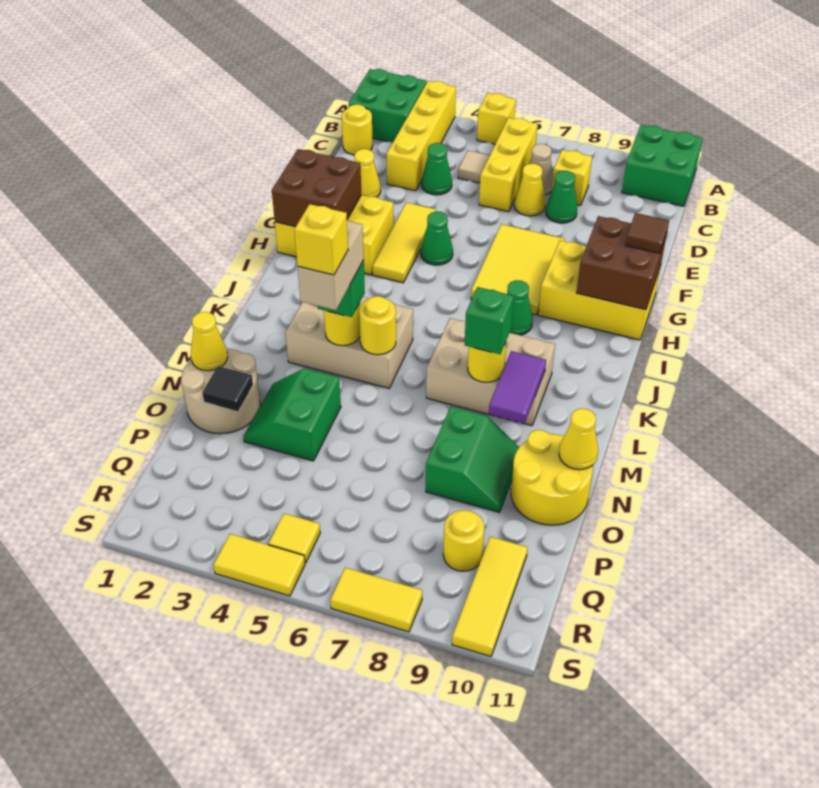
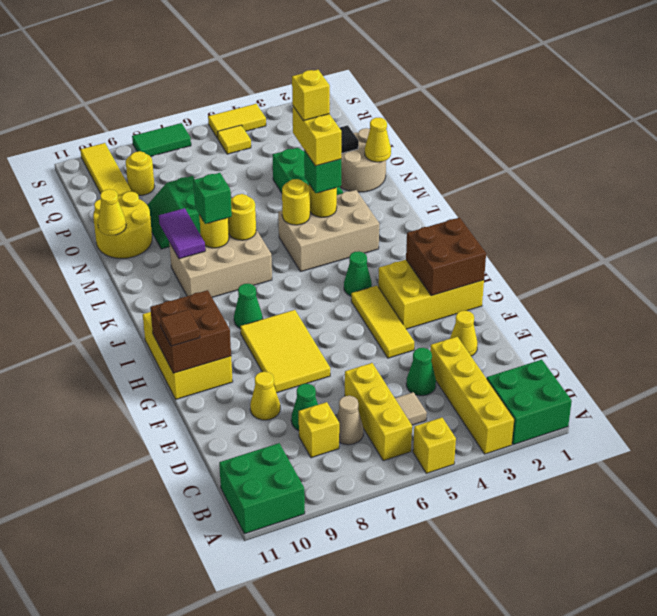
yellow round brick C1 level 1 -> yellow round brick L7 level 2
yellow cone D7 level 1 -> yellow cone E9 level 1
green cone G5 level 1 -> green cone I4 level 1
yellow brick G9:H11 level 1 -> yellow brick G10:I11 level 1
tan brick L4:M4 level 4 -> yellow brick L4:M4 level 4
yellow tile S7:S8 level 1 -> green tile S7:S8 level 1

